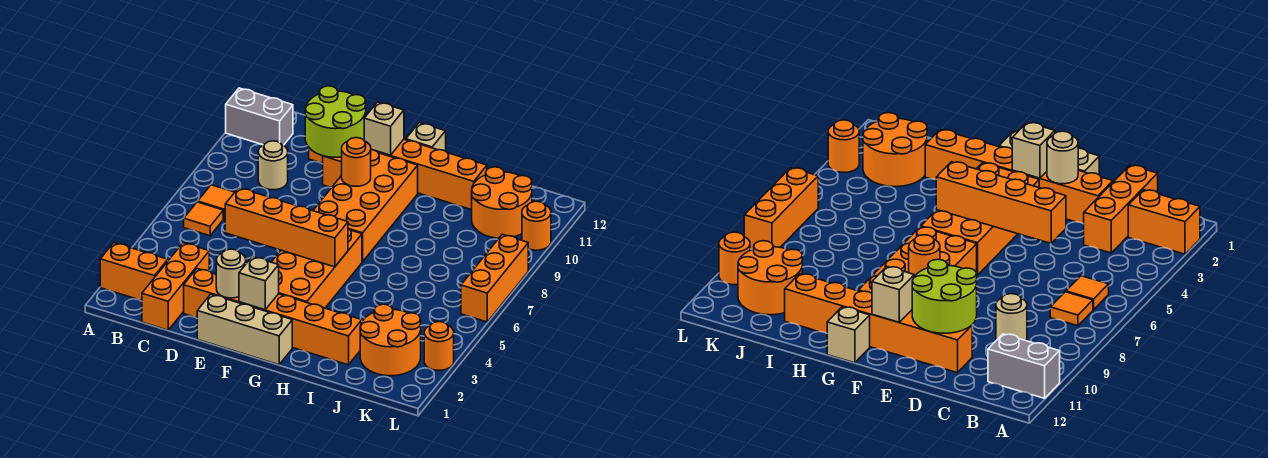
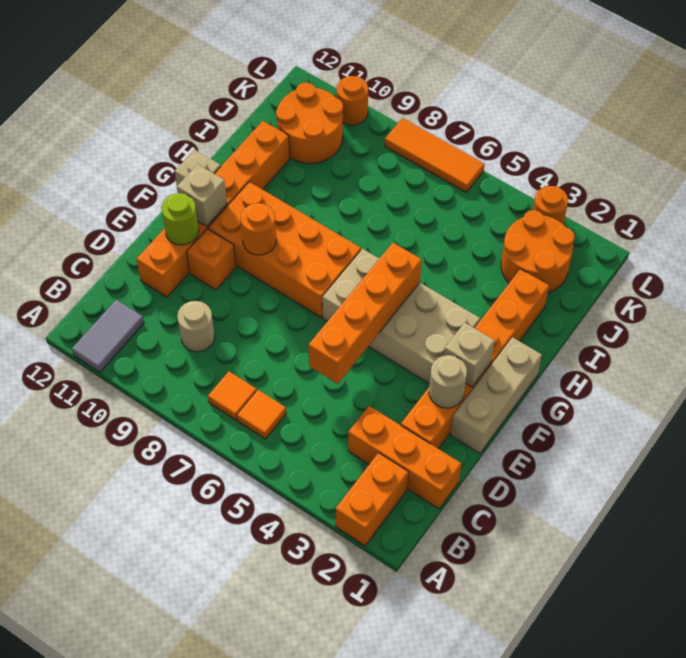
grey brick A11:B11 level 1 -> grey tile A11:B11 level 1
lime round brick D10:E11 level 2 -> lime round brick E11 level 2
orange brick F3:G6 level 1 -> tan brick F3:G6 level 1
orange brick L6:L8 level 1 -> orange tile L6:L8 level 1

